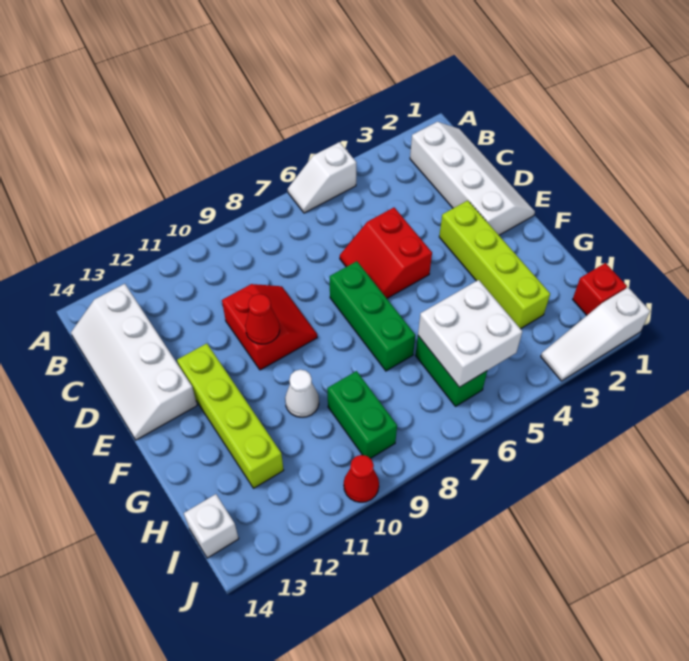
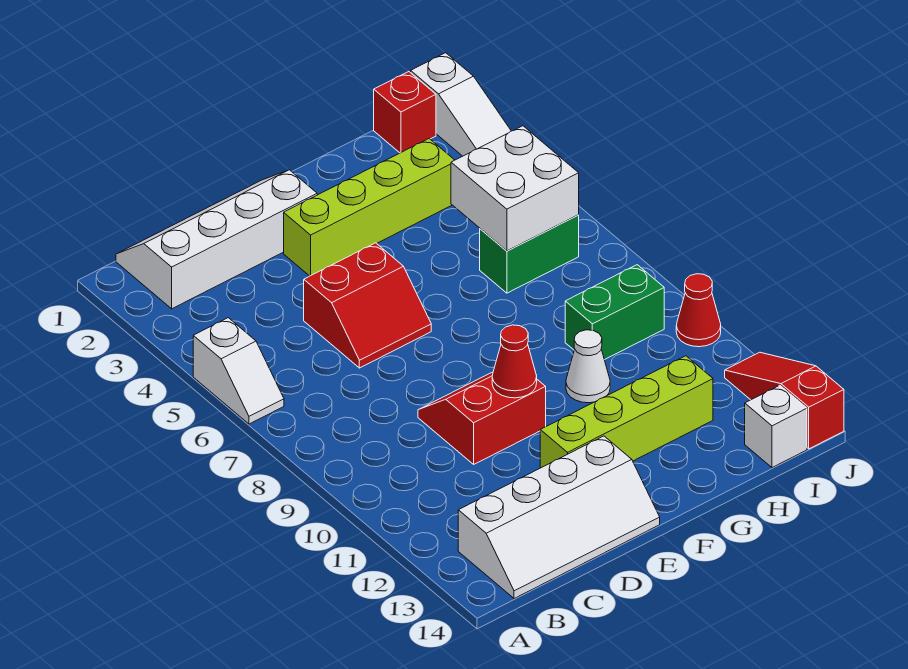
green brick E7:G7 level 1 -> none
none -> red slope J12:J14 level 1 top 14

